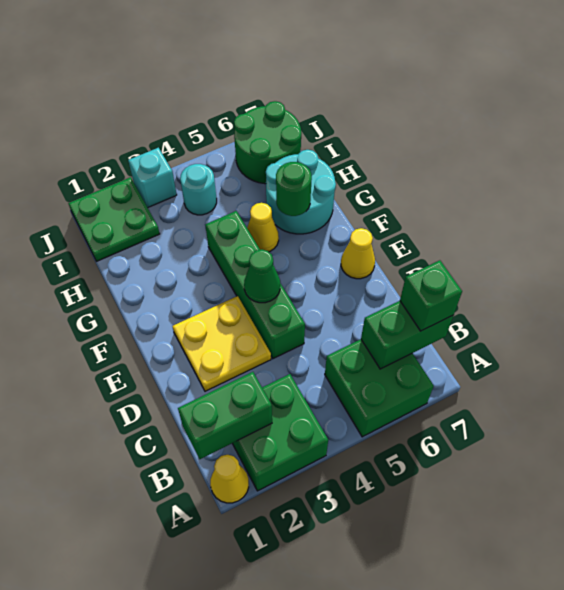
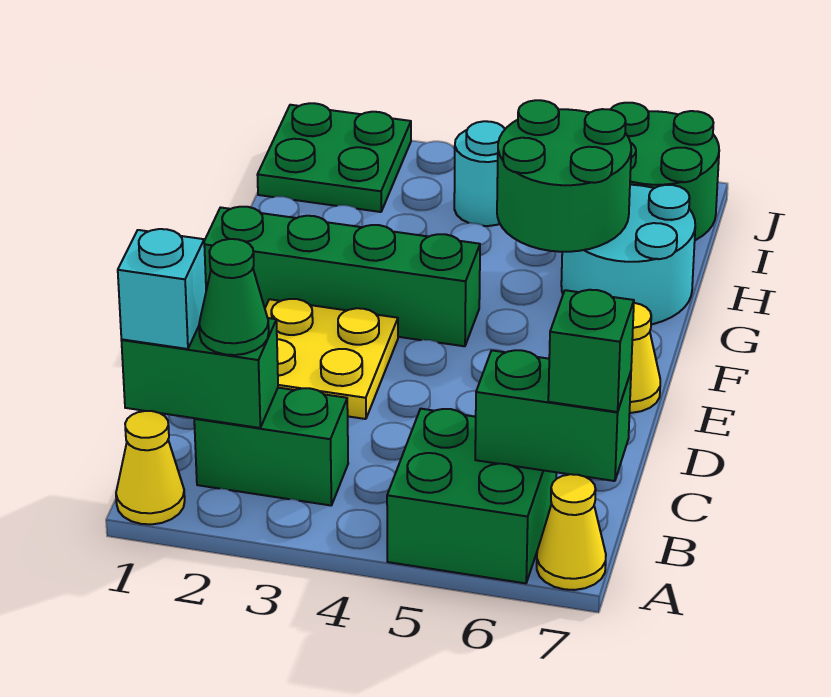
green brick A2:B3 level 1 -> green brick B2:B3 level 1
green brick D4:G4 level 1 -> green brick F1:F4 level 1
green cone E4 level 2 -> green cone B2 level 3
yellow cone G5 level 1 -> yellow cone A7 level 1
green round brick G6 level 2 -> green round brick G5:H6 level 2
cyan brick J3 level 1 -> cyan brick B1 level 3

